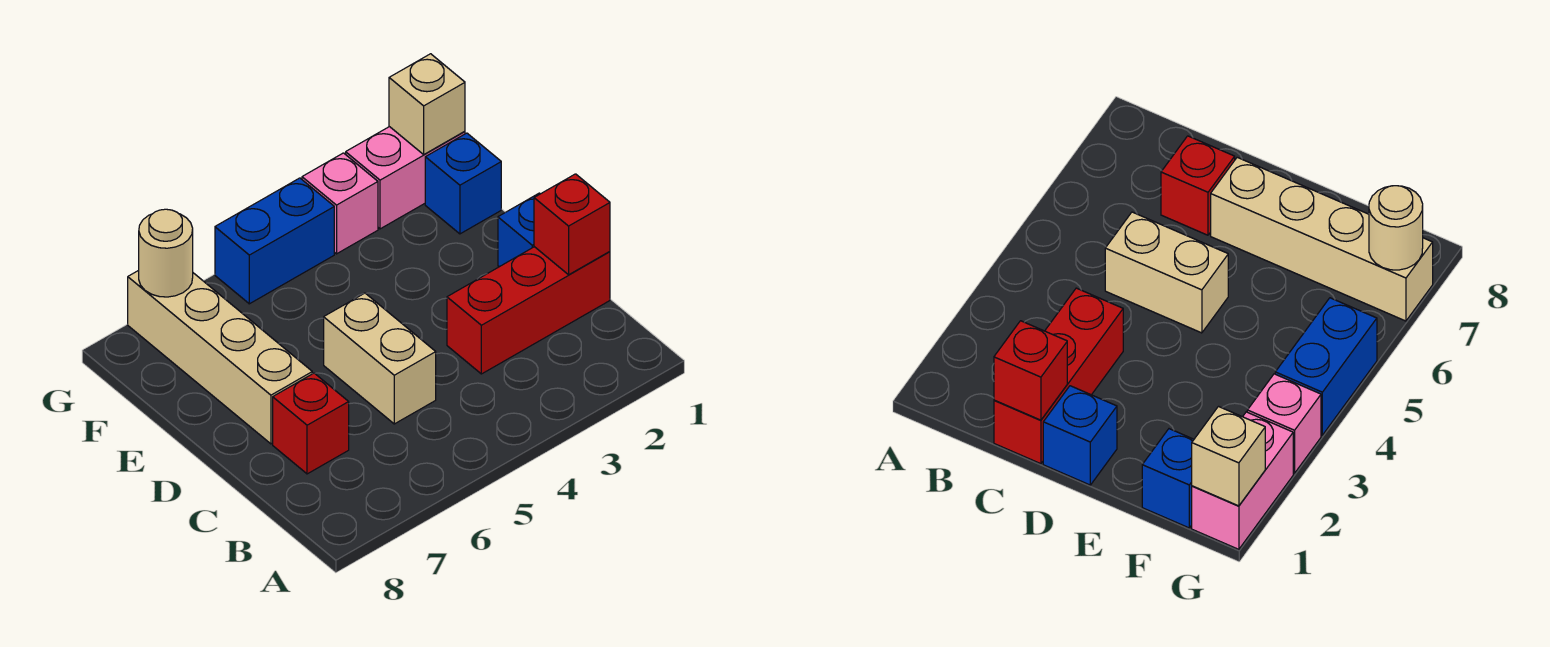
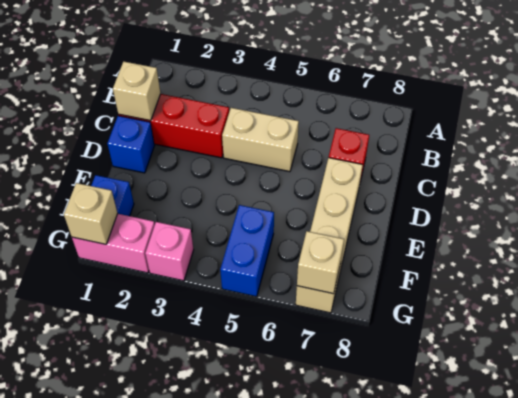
red brick C1 level 2 -> tan brick C1 level 2
tan brick C5:D5 level 1 -> tan brick C4:C5 level 1
blue brick G4:G5 level 1 -> blue brick F5:G5 level 1
tan round brick G7 level 2 -> tan brick G7 level 2

